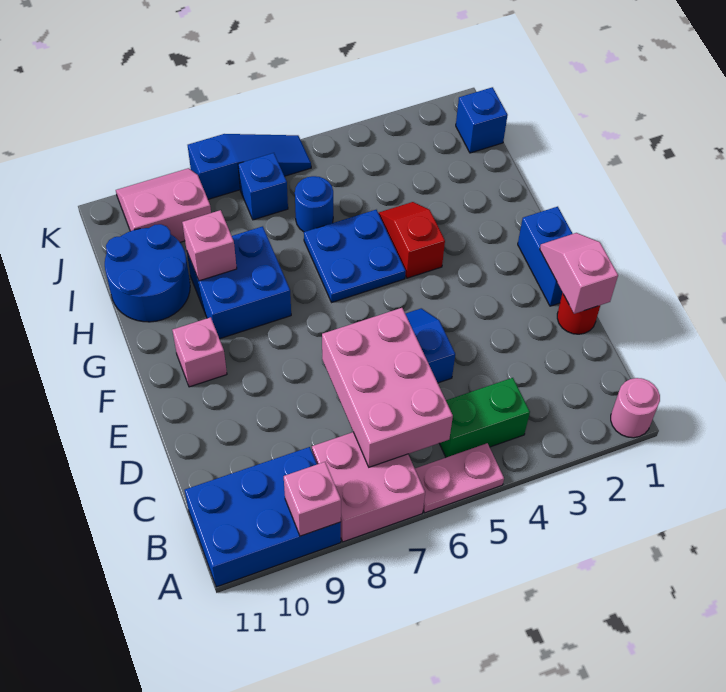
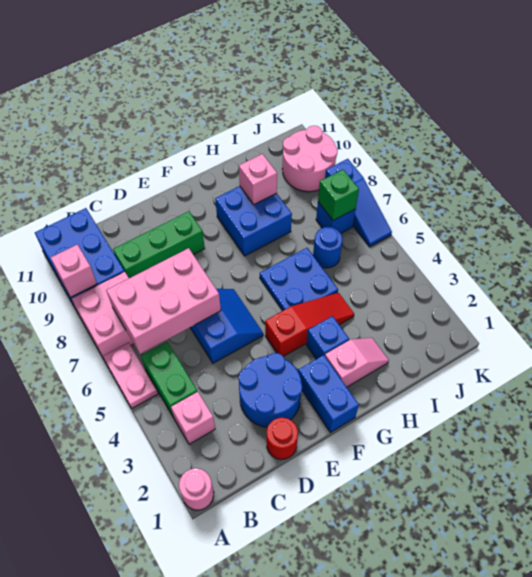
none -> green brick C9:E9 level 1
pink slope D1:E1 level 2 top D -> pink slope G2:H2 level 1 top G
blue brick E1:F1 level 1 -> blue brick F1:F2 level 1
pink brick F10 level 1 -> pink brick B3 level 1
red slope G4:H4 level 1 top G -> red slope F4:H4 level 1 top F
blue round brick H10:I11 level 1 -> blue round brick D2:E3 level 1
blue brick J1 level 1 -> blue brick G3 level 1
none -> green brick J7 level 2
pink slope J9:K10 level 1 top J -> pink round brick J9:K10 level 1

